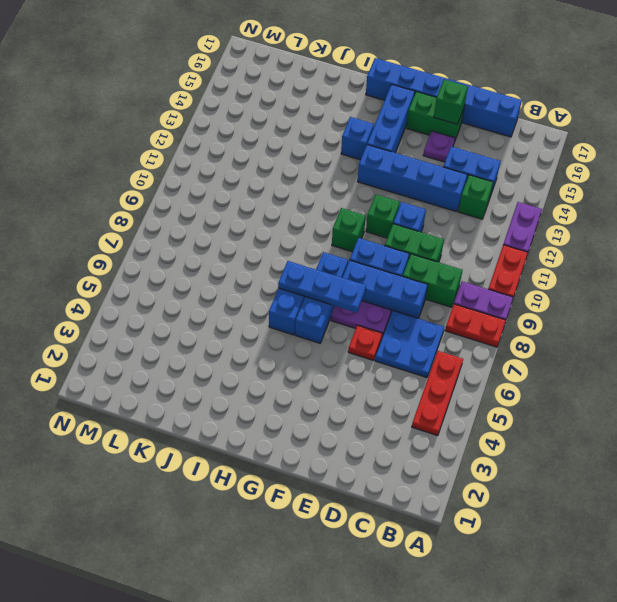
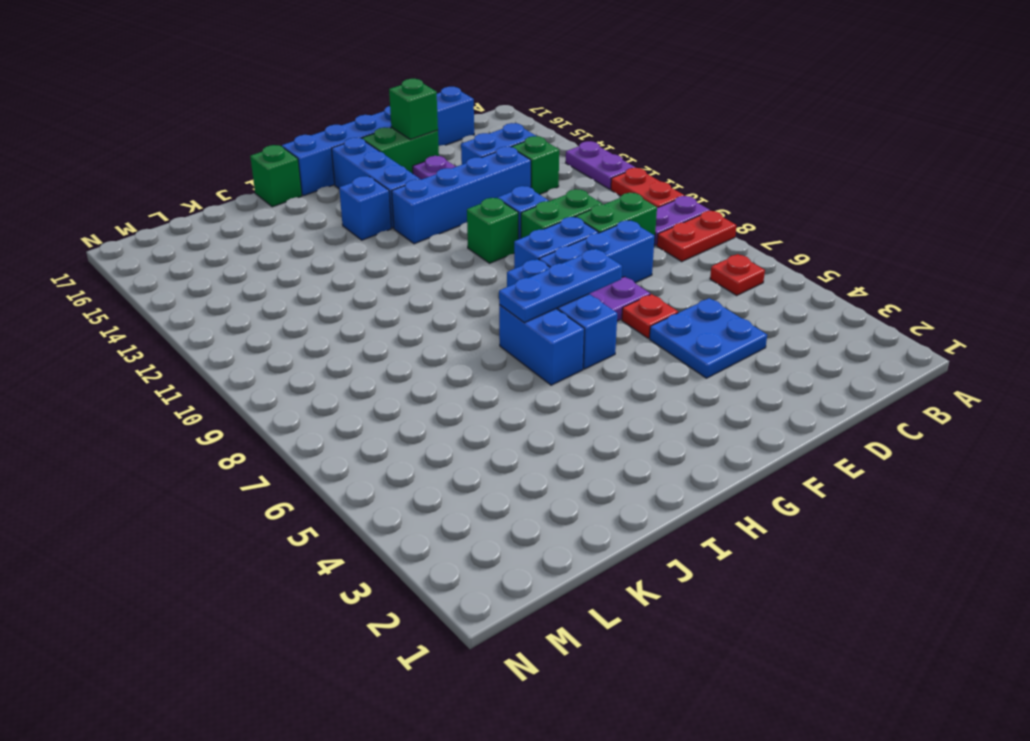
red plate B4:B6 level 1 -> red plate B6 level 1
blue plate C6:D7 level 1 -> blue plate D4:E5 level 1
green brick G10 level 1 -> green brick I17 level 1

